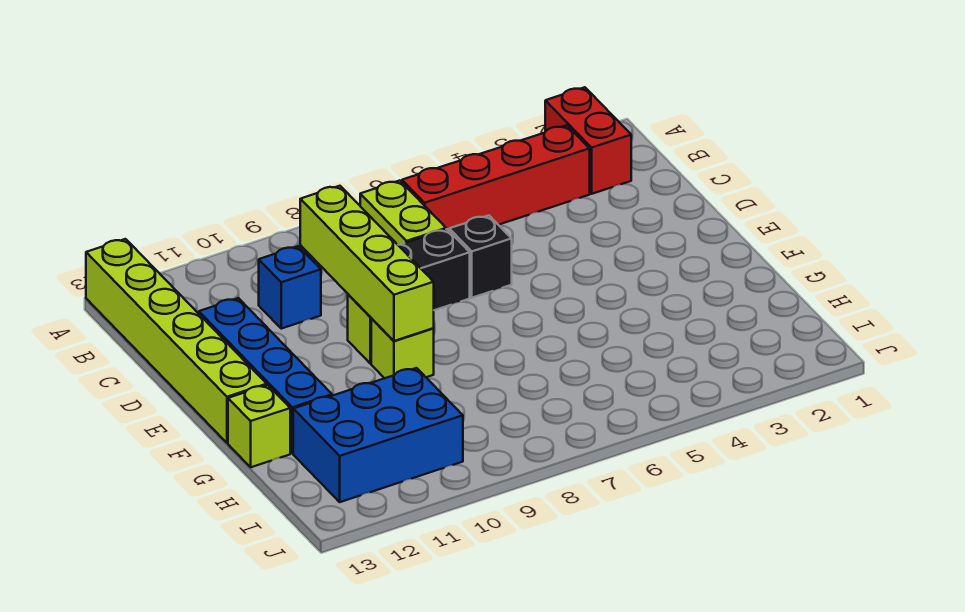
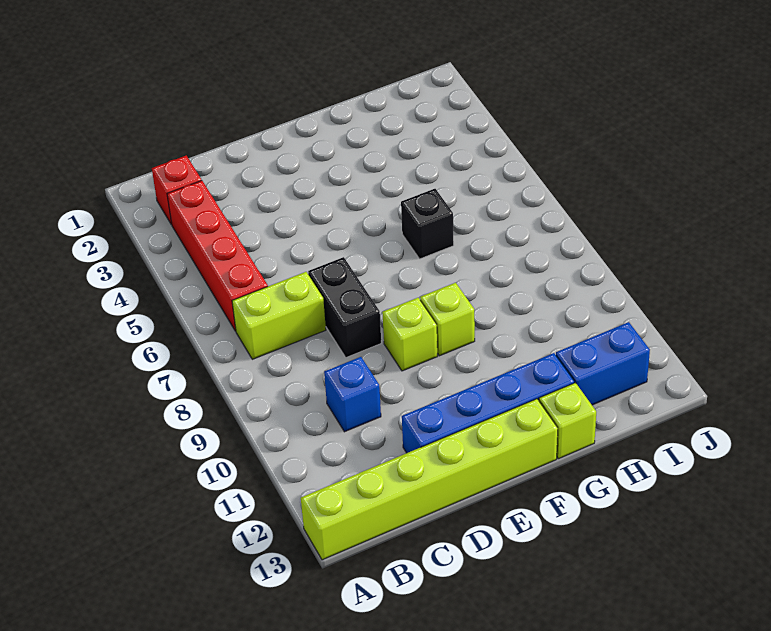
red brick A2:B2 level 1 -> red brick B2 level 1
lime brick C9:F9 level 2 -> none
black brick D6 level 1 -> black brick G6 level 1
blue brick H10:I12 level 1 -> blue brick H12:I12 level 1

